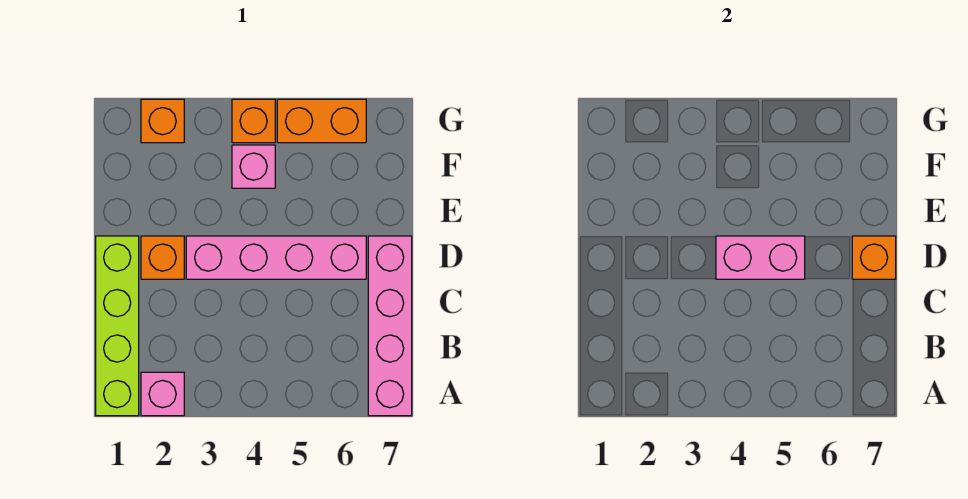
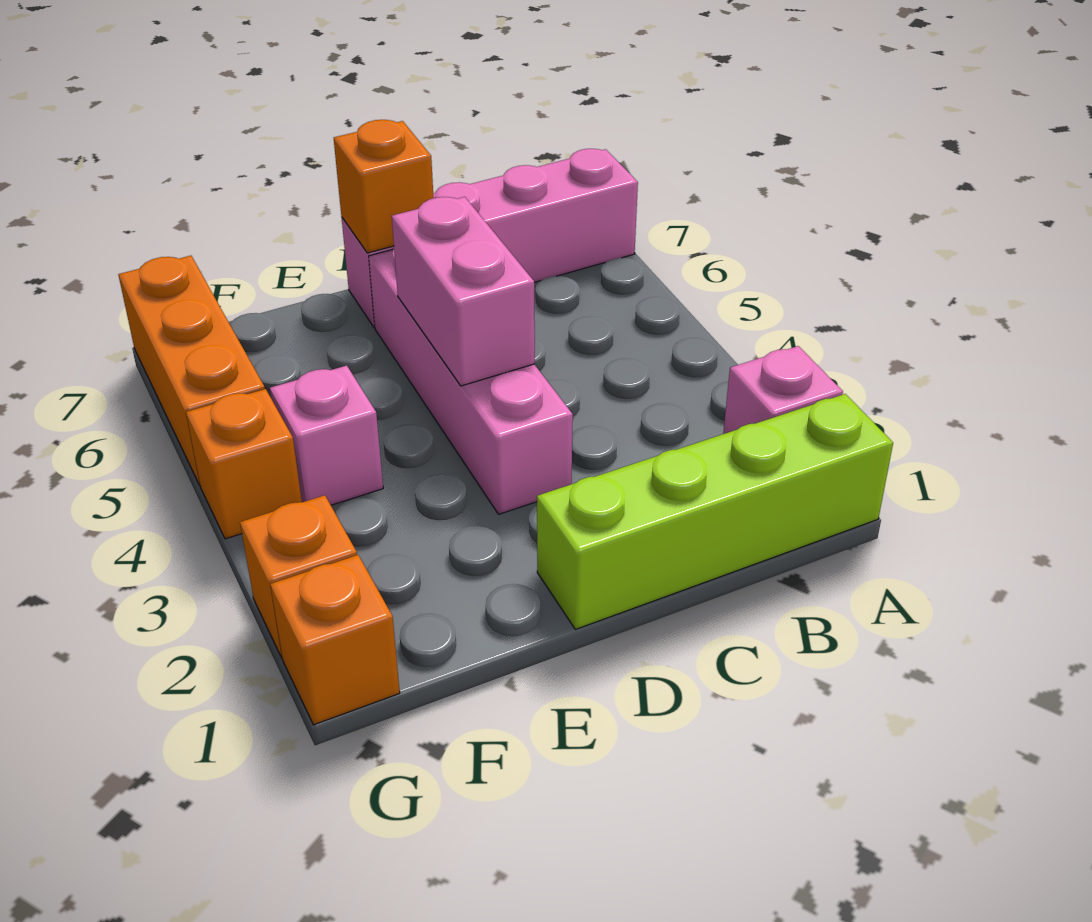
orange brick D2 level 1 -> orange brick G1 level 1
orange brick G5:G6 level 1 -> orange brick G5:G7 level 1

